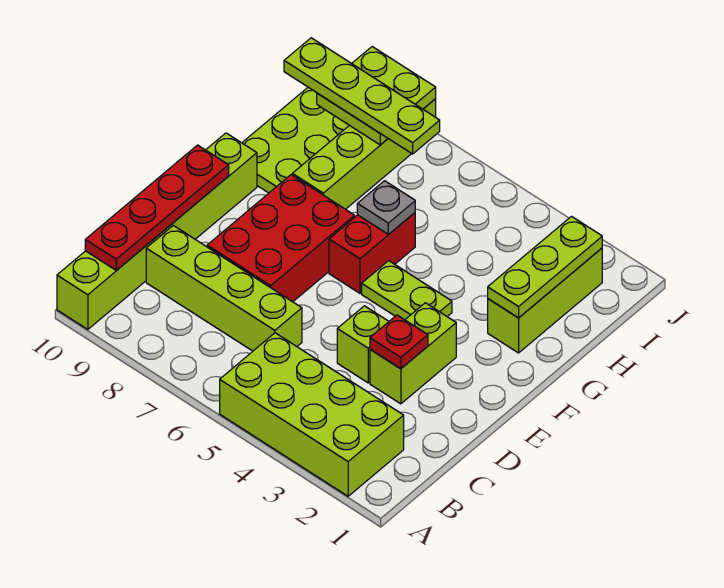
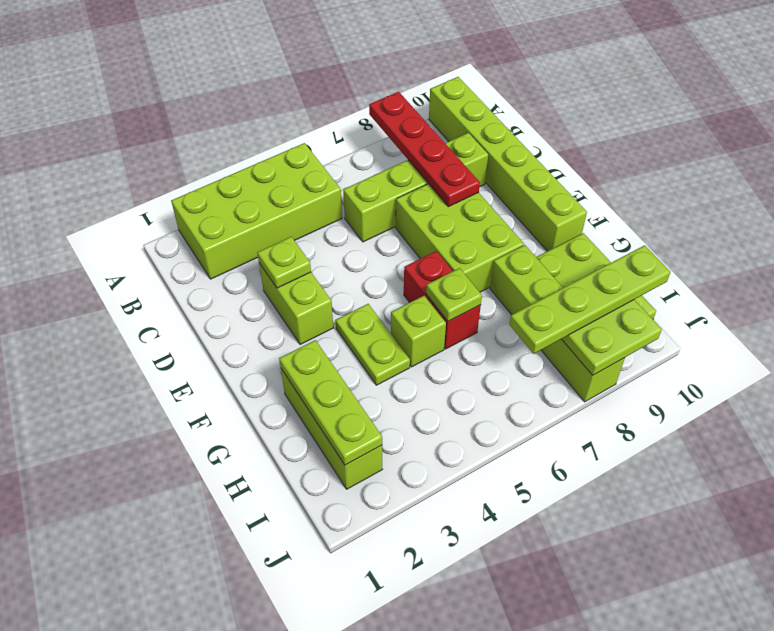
red plate B10:E10 level 2 -> red plate A8:D8 level 2
red plate D3 level 2 -> lime plate D3 level 2
lime brick D4 level 1 -> lime brick G5 level 1
red brick D7:F8 level 1 -> lime brick D7:F8 level 1
lime plate F4:F5 level 1 -> lime plate F4:G4 level 1
grey plate G6 level 2 -> lime plate G6 level 2

